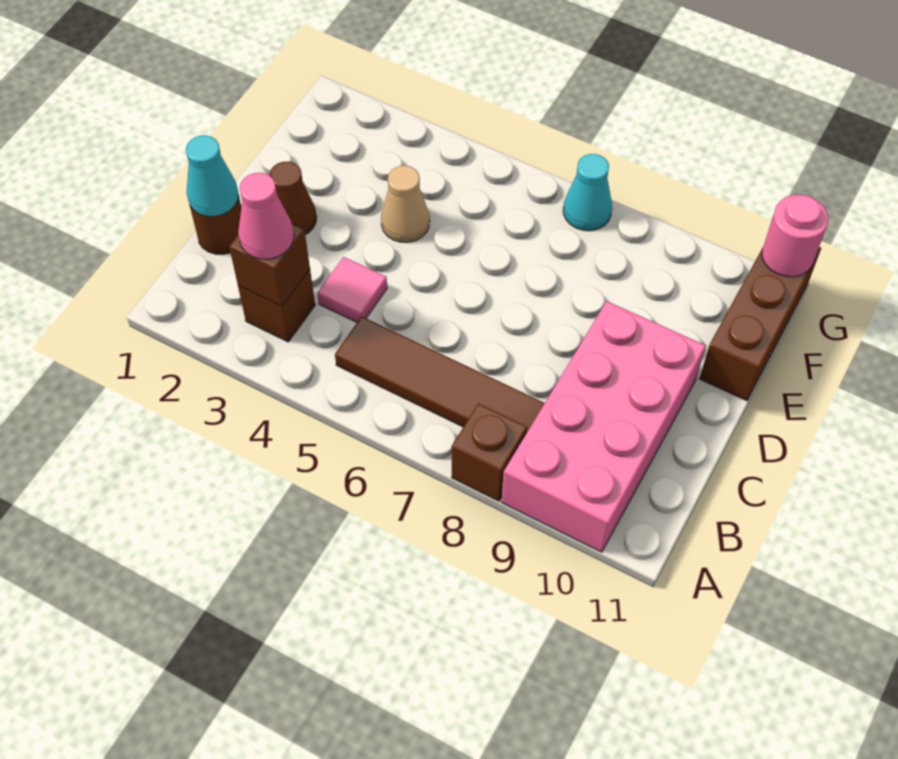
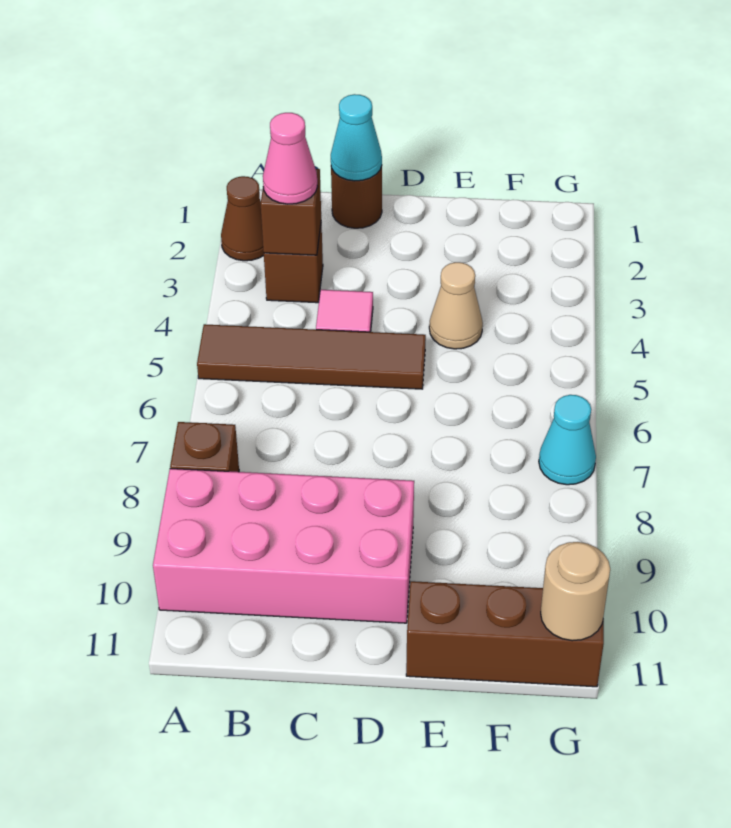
brown tile B5:B8 level 1 -> brown tile A5:D5 level 1
brown cone D2 level 1 -> brown cone A2 level 1
pink round brick G11 level 2 -> tan round brick G11 level 2

